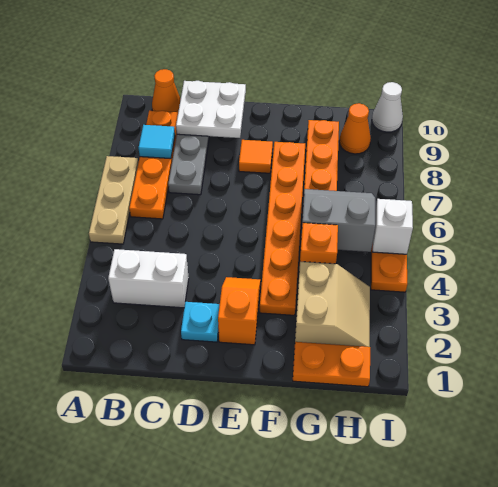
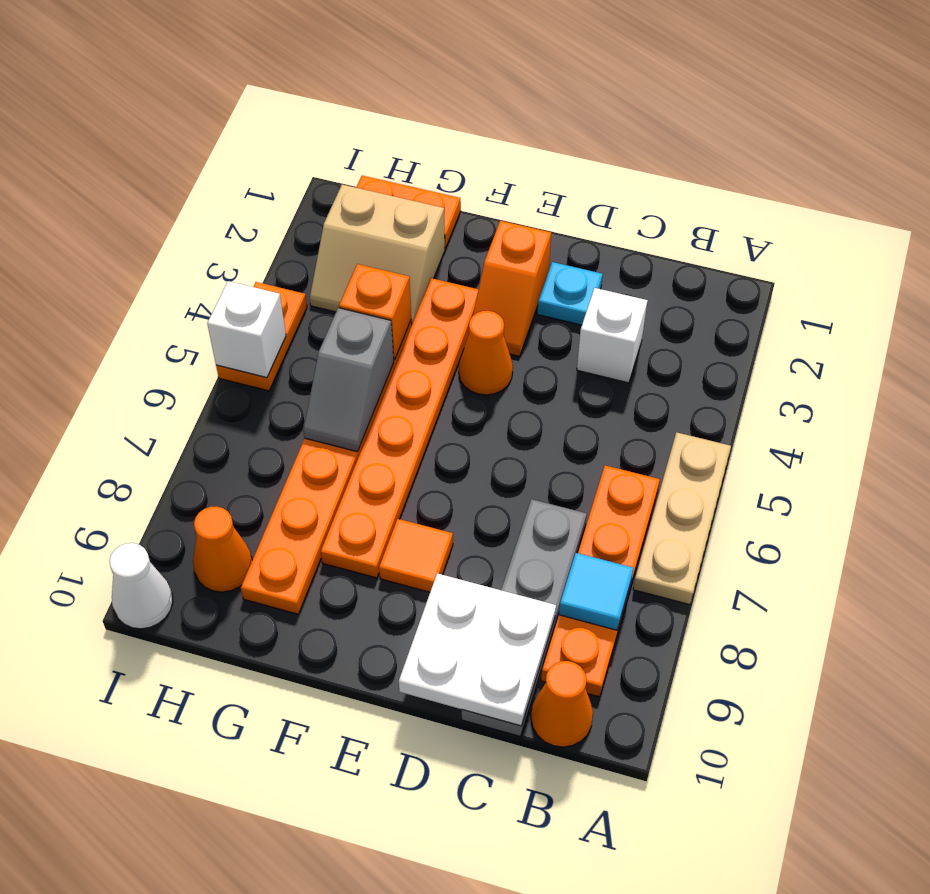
white brick B3:C3 level 1 -> white brick C3 level 1
none -> orange cone E4 level 1
tan slope G2:H3 level 1 top G -> tan slope G2:H3 level 1 top 2
grey slope G5:H6 level 2 top 5 -> grey slope G5:G6 level 2 top 5

